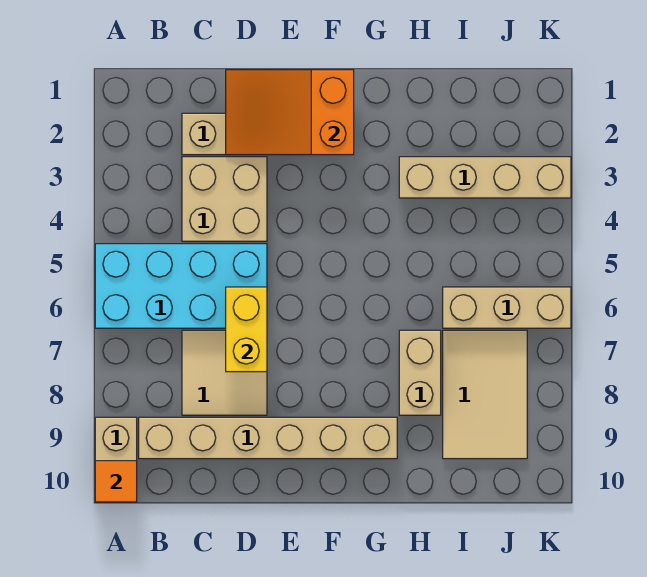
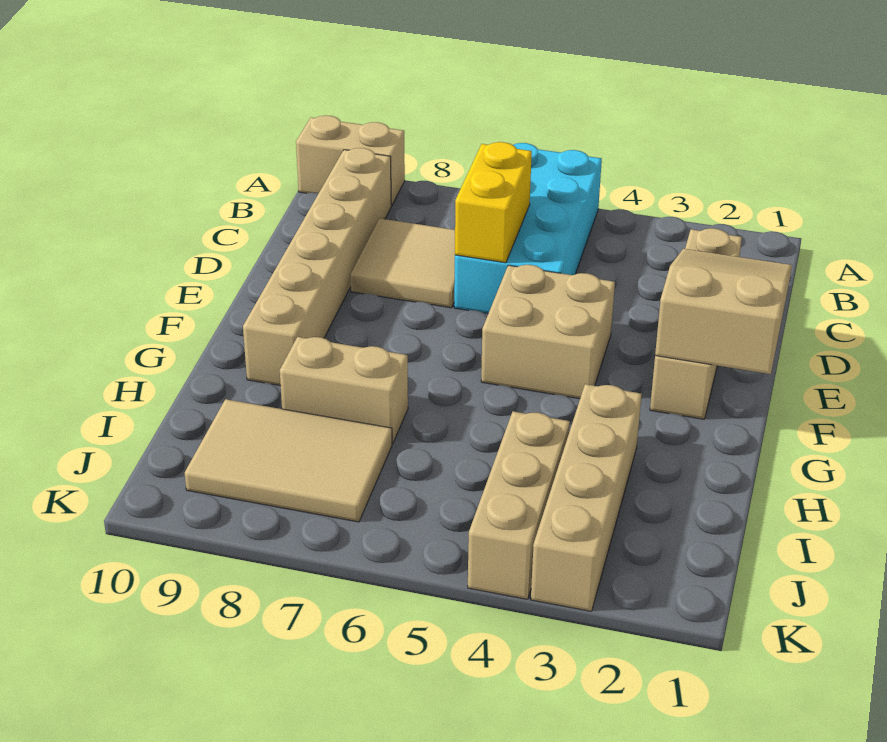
orange tile A10 level 2 -> none
tan brick C3:D4 level 1 -> tan brick E4:F5 level 1
orange slope D1:F2 level 2 top F -> tan slope D1:F2 level 2 top F
yellow brick D6:D7 level 2 -> yellow brick C6:D6 level 2
tan brick I6:K6 level 1 -> tan brick I4:K4 level 1

